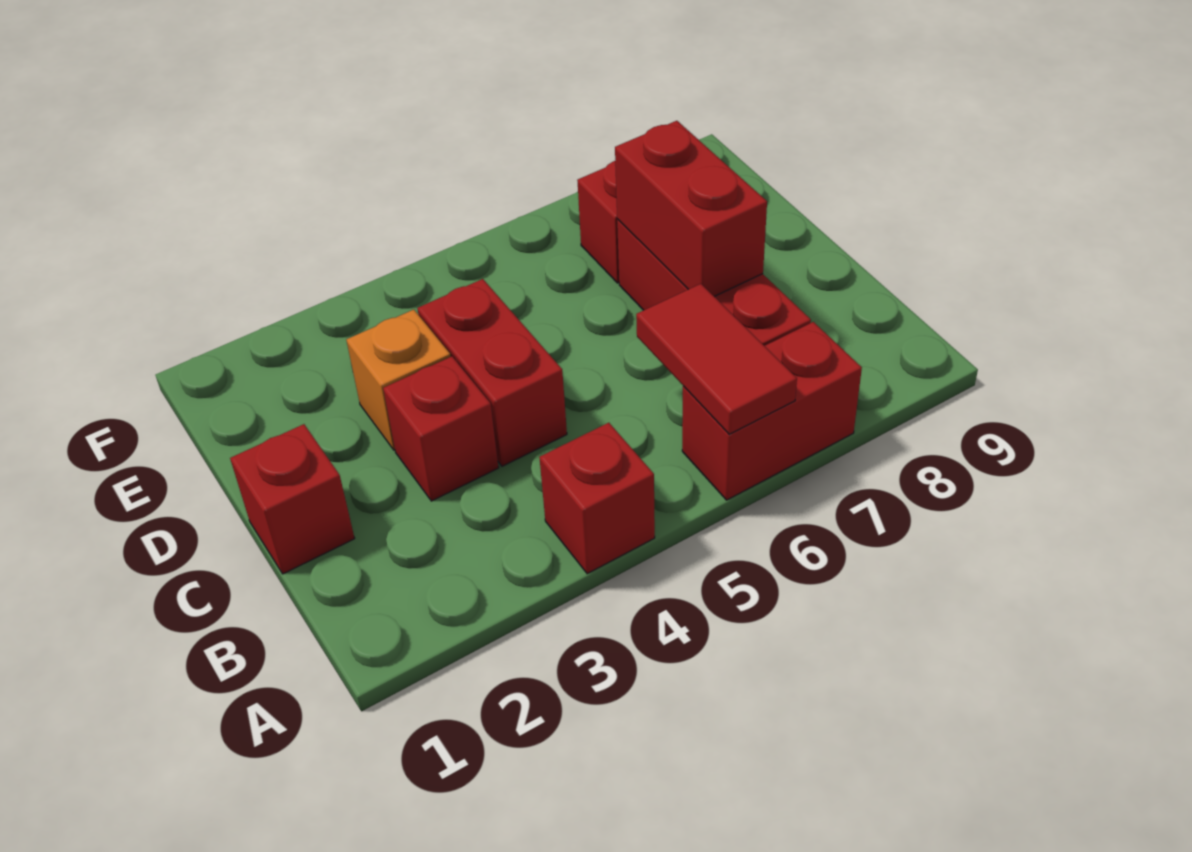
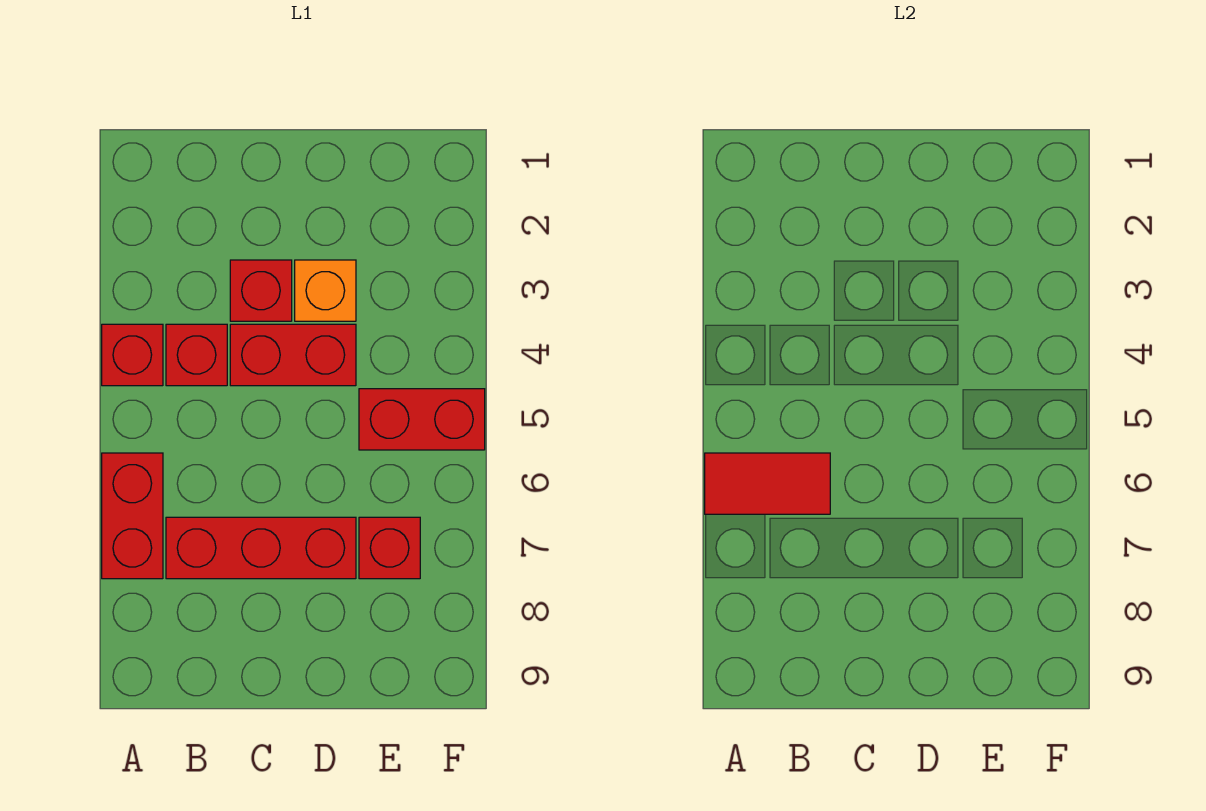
red brick C1 level 1 -> red brick B4 level 1
red brick C7:D7 level 2 -> red brick E5:F5 level 1

